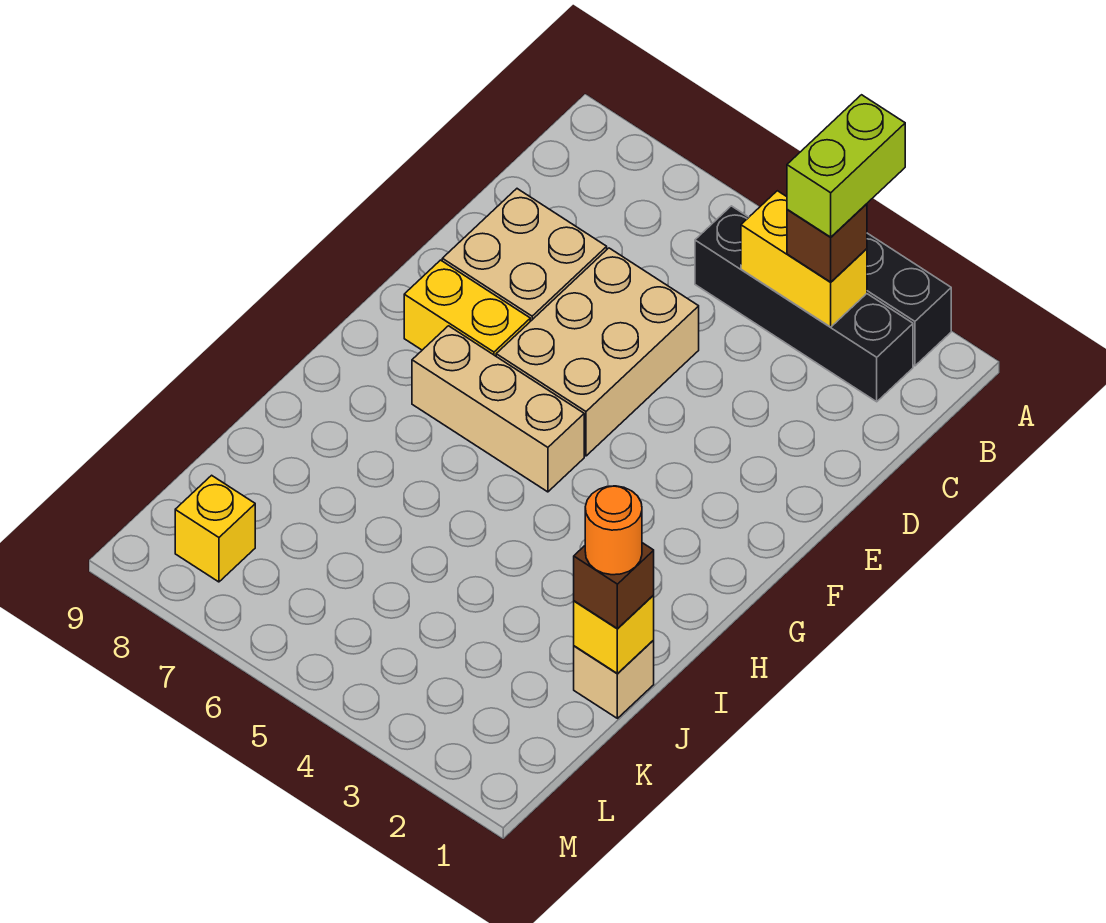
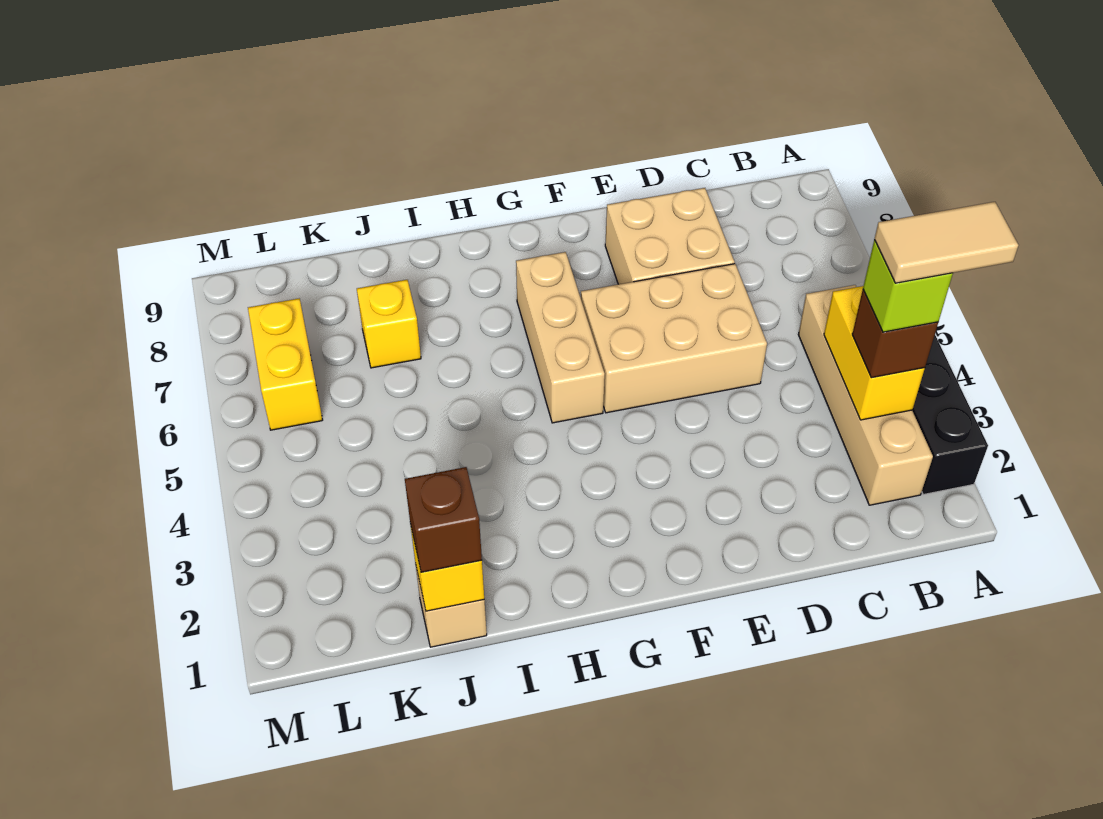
lime brick A3:B3 level 4 -> lime brick B3 level 4
none -> tan tile A3:B3 level 5
black brick B2:B5 level 1 -> tan brick B2:B5 level 1
yellow brick F7:F8 level 1 -> yellow brick L6:L7 level 1
orange round brick J1 level 4 -> none
yellow brick L8 level 1 -> yellow brick J7 level 1

